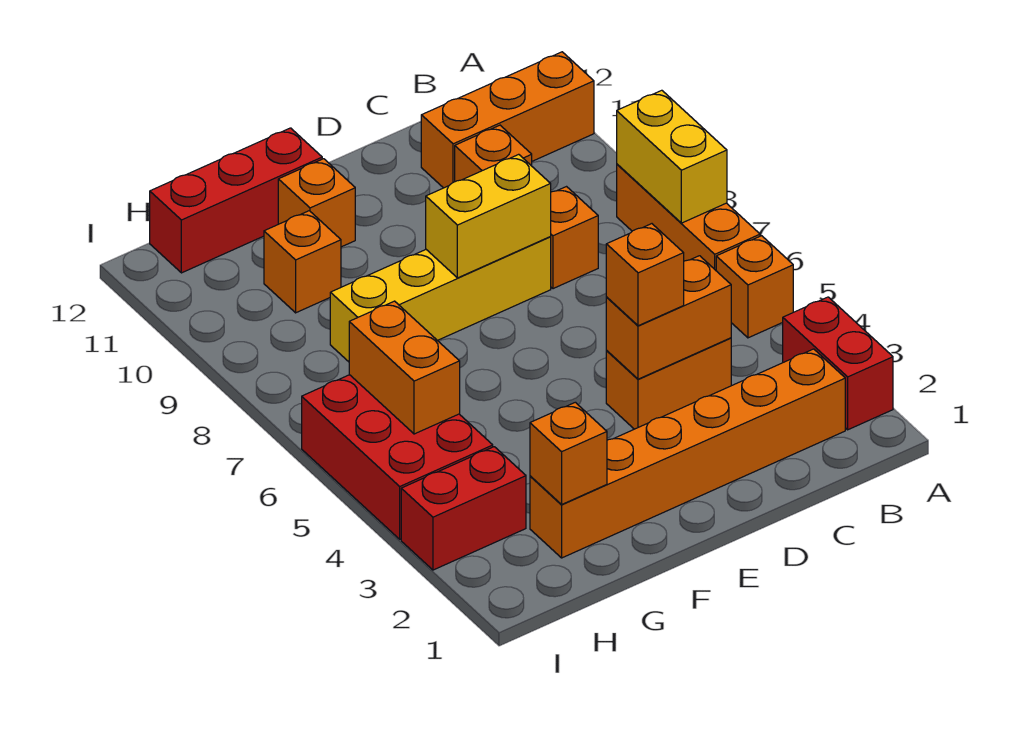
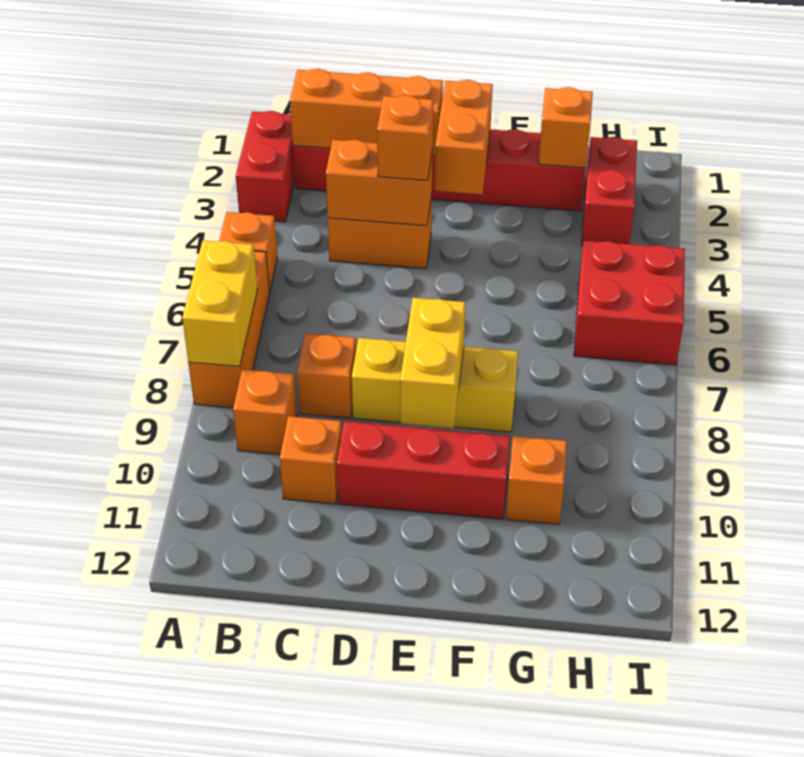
orange brick A11:C11 level 1 -> orange brick B2:D2 level 2
orange brick B2:G2 level 1 -> red brick B2:G2 level 1
yellow brick D8:G8 level 1 -> yellow brick D8:F8 level 1
yellow brick D8:E8 level 2 -> yellow brick E8:E9 level 2
orange brick F11 level 1 -> orange brick B9 level 1
red brick F12:H12 level 1 -> red brick D10:F10 level 1
red brick H3:I3 level 1 -> red brick H2:H3 level 1
red brick H4:I6 level 1 -> red brick H5:I6 level 1
orange brick H5:H6 level 2 -> orange brick E2:E3 level 2

